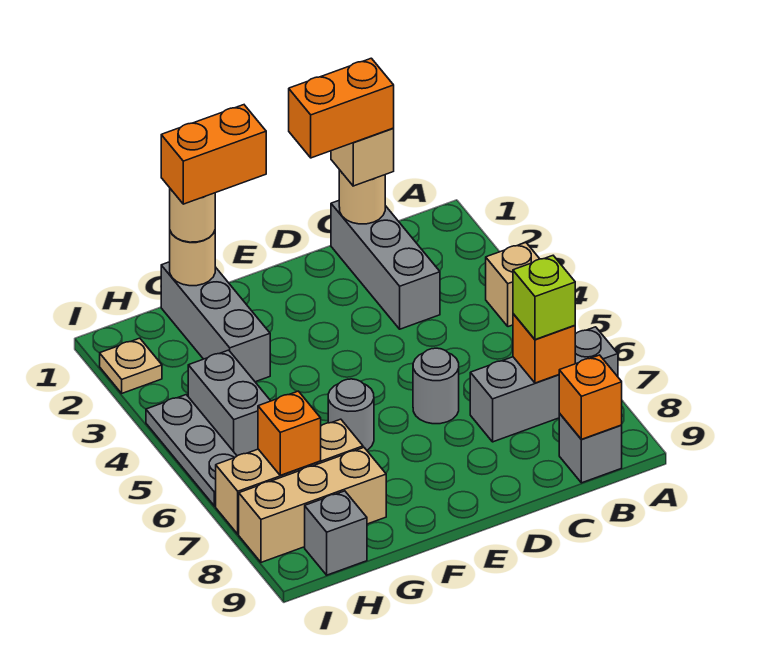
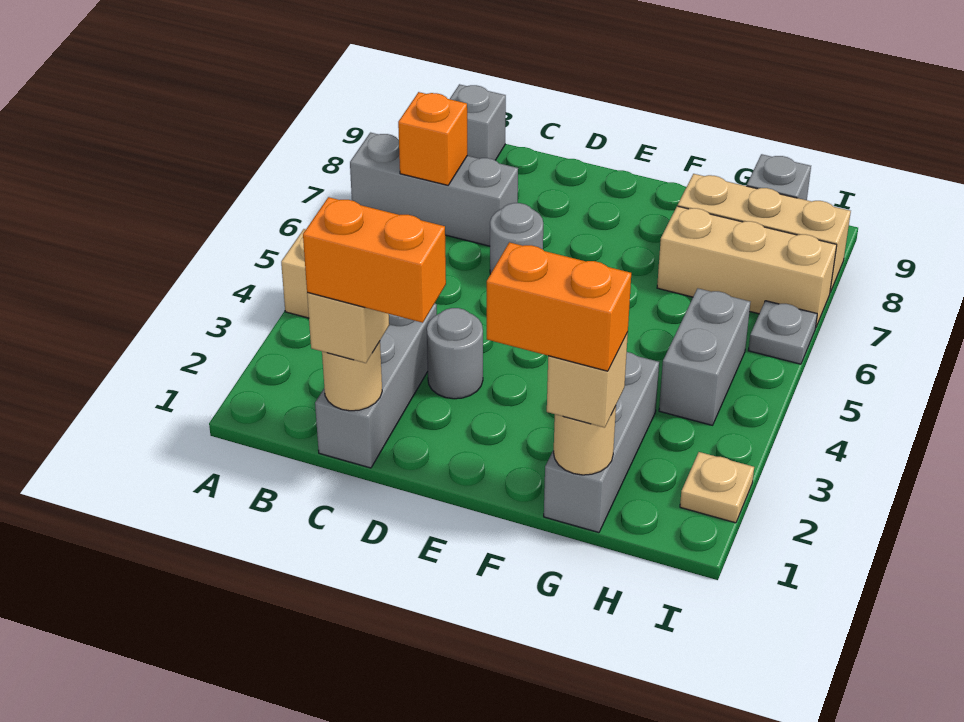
lime brick B7 level 3 -> none
orange brick B9 level 2 -> none
grey round brick F6 level 1 -> grey round brick D3 level 1
tan round brick G1 level 3 -> tan brick G1 level 3
orange brick H7 level 2 -> none
grey plate I4:I6 level 1 -> grey plate I6 level 1

